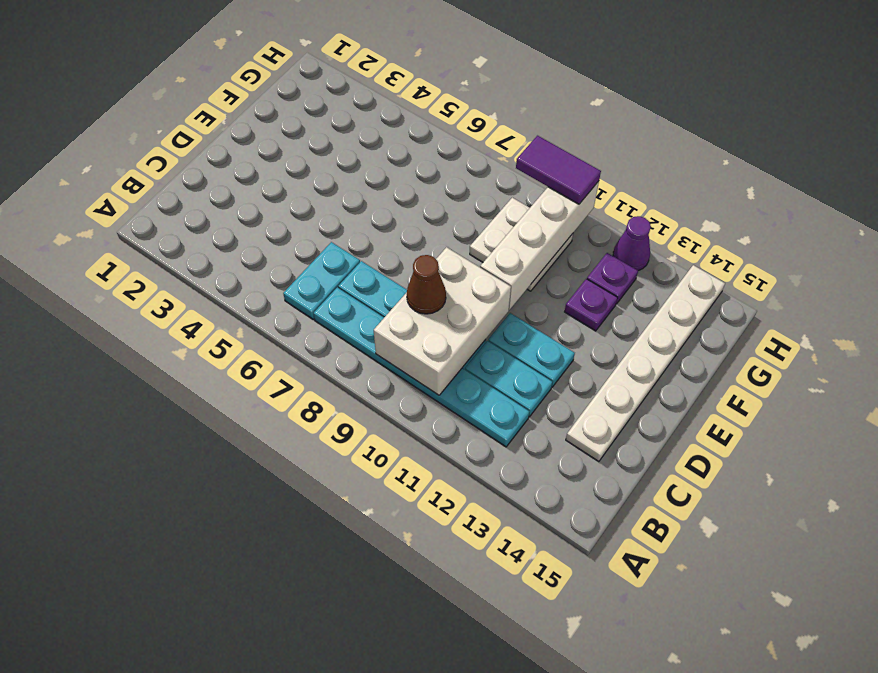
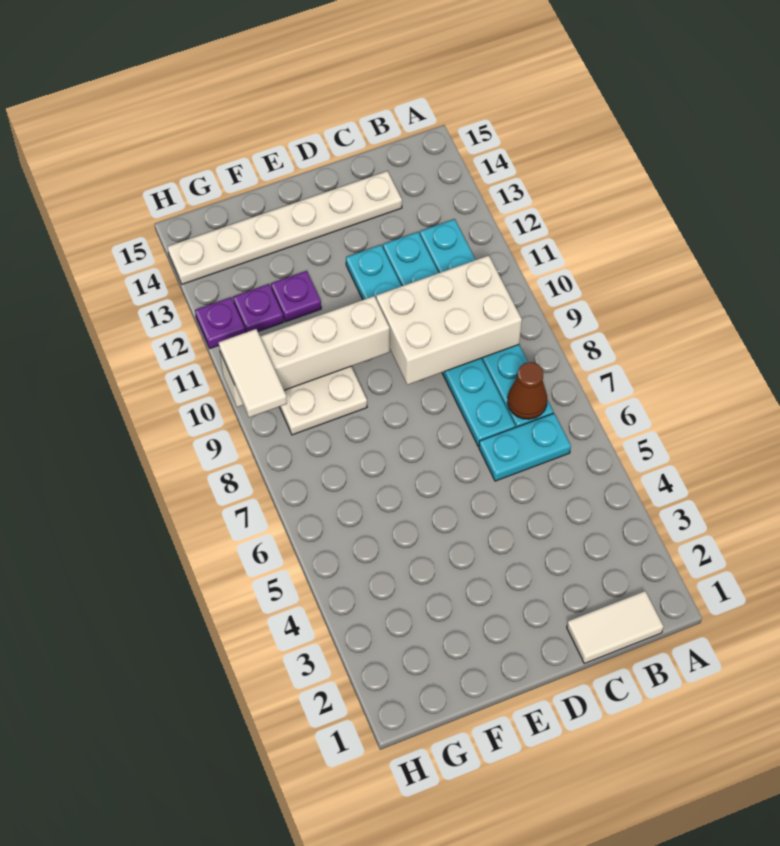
none -> white tile B1:C1 level 1
brown cone C9 level 3 -> brown cone B7 level 2
purple tile H9:H10 level 3 -> white tile H9:H10 level 3
purple cone H12 level 1 -> purple plate H12 level 1

